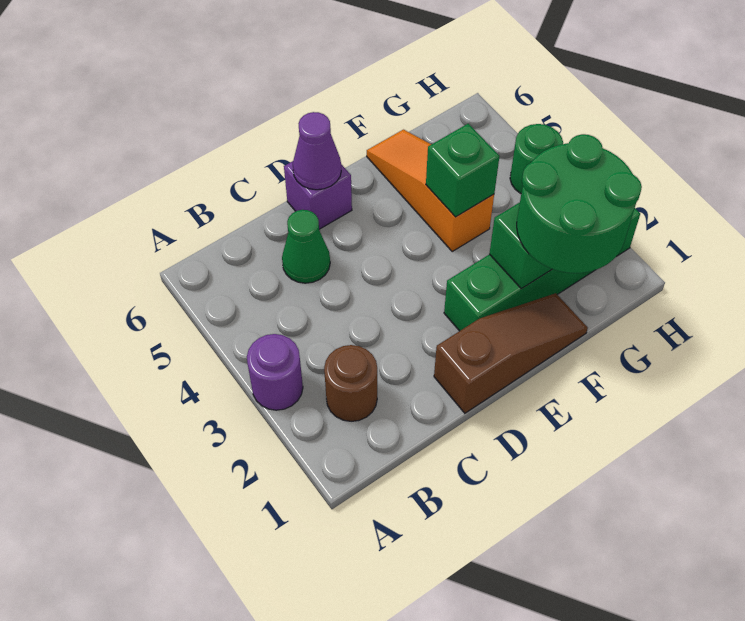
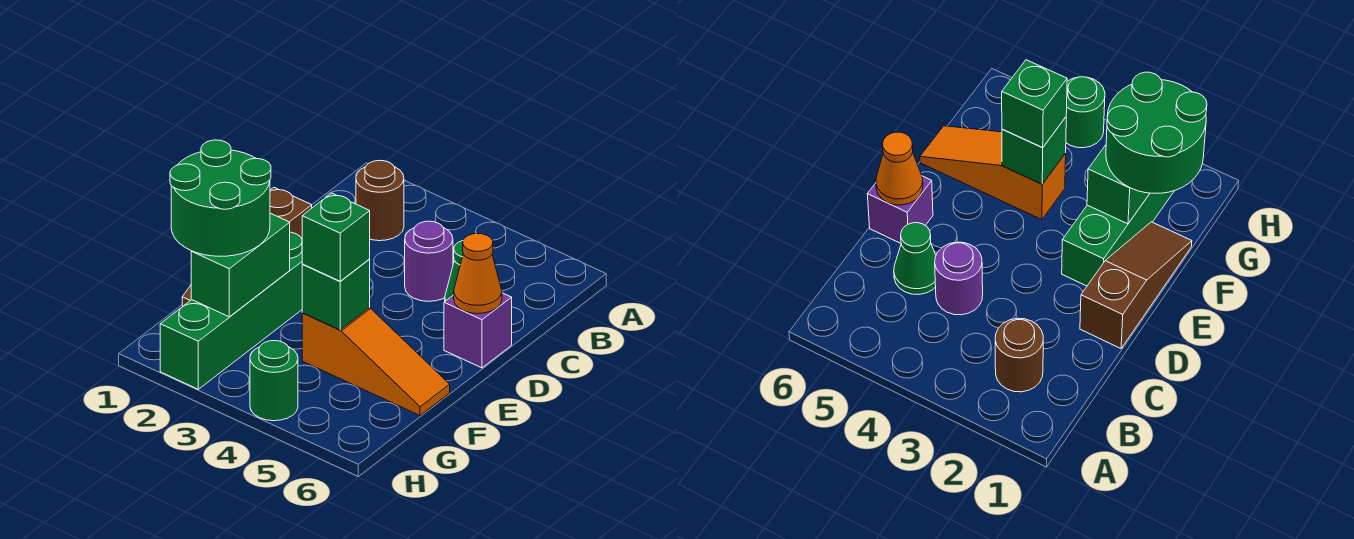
purple round brick A3 level 1 -> purple round brick C4 level 1
purple cone D6 level 2 -> orange cone D6 level 2
none -> green brick F4 level 3

